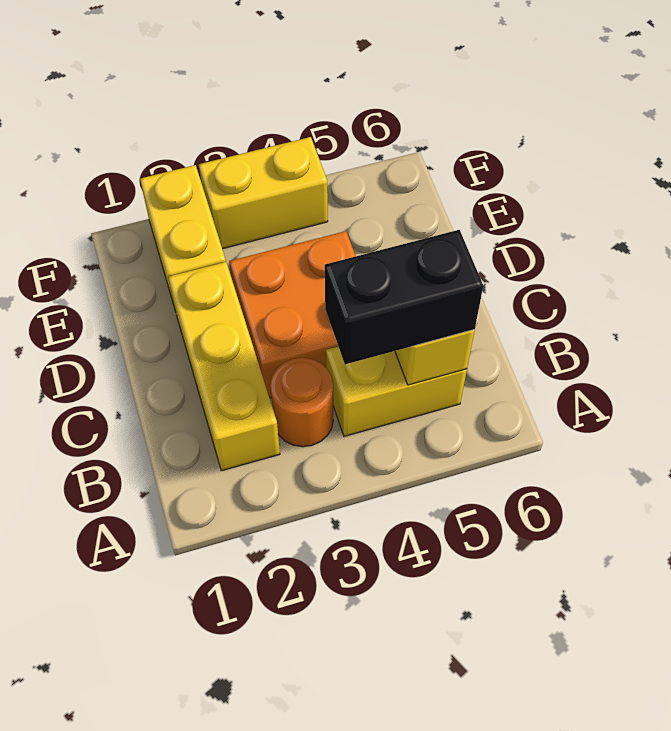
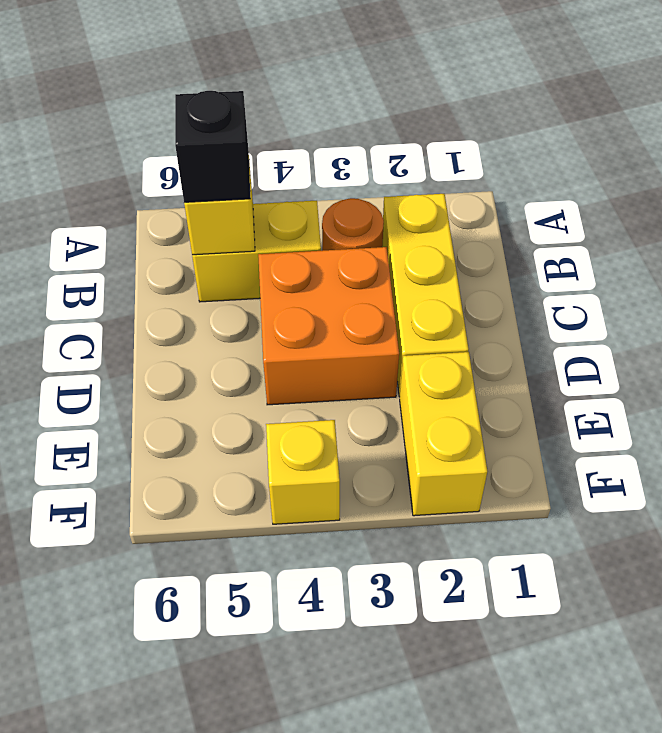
black brick B4:B5 level 3 -> black brick B5 level 3
yellow brick F3:F4 level 1 -> yellow brick F4 level 1

